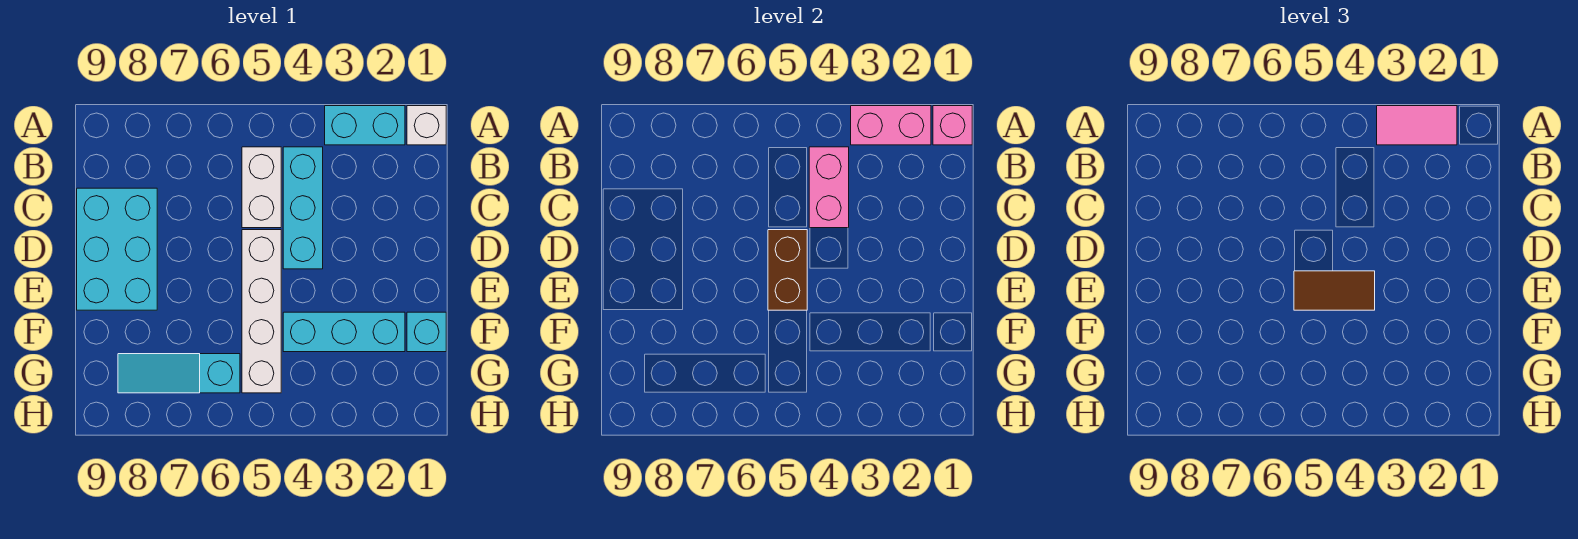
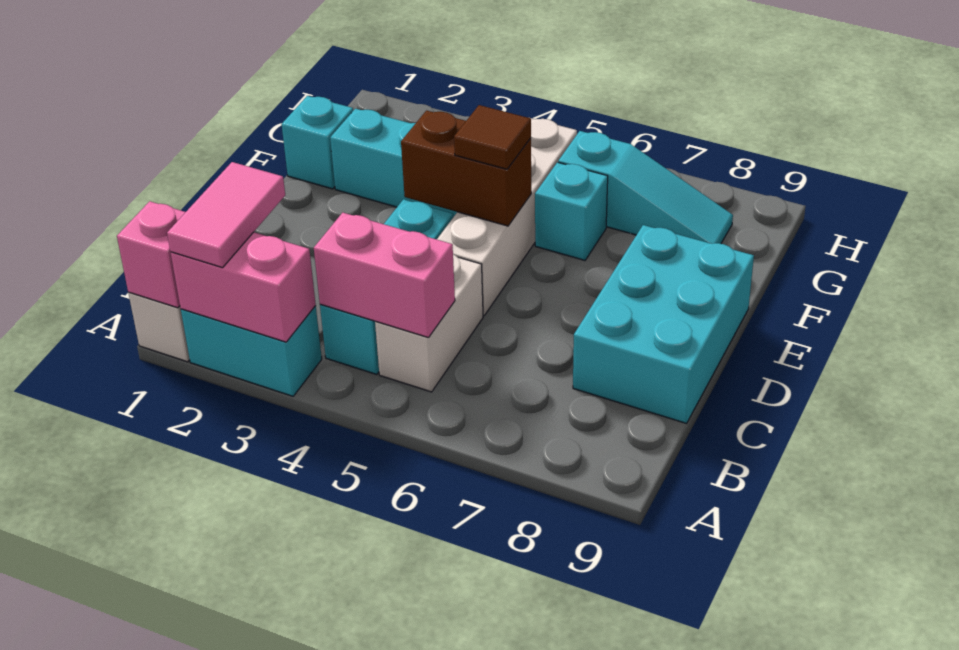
pink tile A2:A3 level 3 -> pink tile A2:B2 level 3
pink brick B4:C4 level 2 -> pink brick B4:B5 level 2
brown brick D5:E5 level 2 -> brown brick E4:E5 level 2
brown tile E4:E5 level 3 -> brown tile E5 level 3
none -> cyan brick F6 level 1

